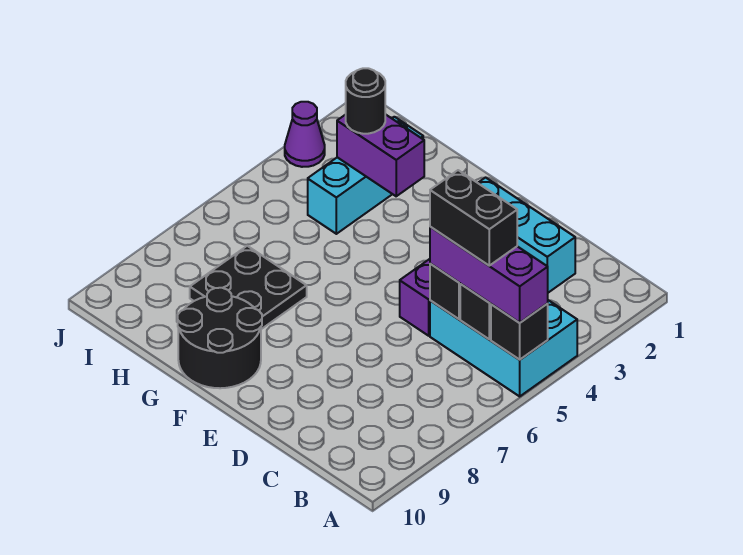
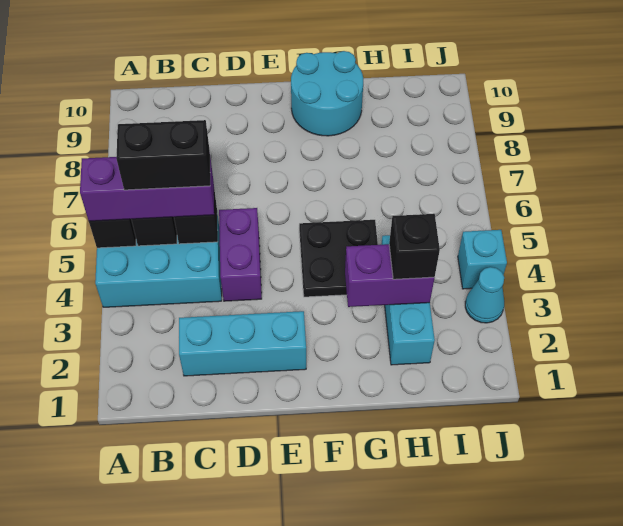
black round brick F9:G10 level 1 -> cyan round brick F9:G10 level 1
black plate G7:H8 level 1 -> black plate F4:G5 level 1
black round brick H3 level 3 -> black brick H3 level 3
purple cone J3 level 1 -> cyan cone J3 level 1
none -> cyan brick J4 level 1

